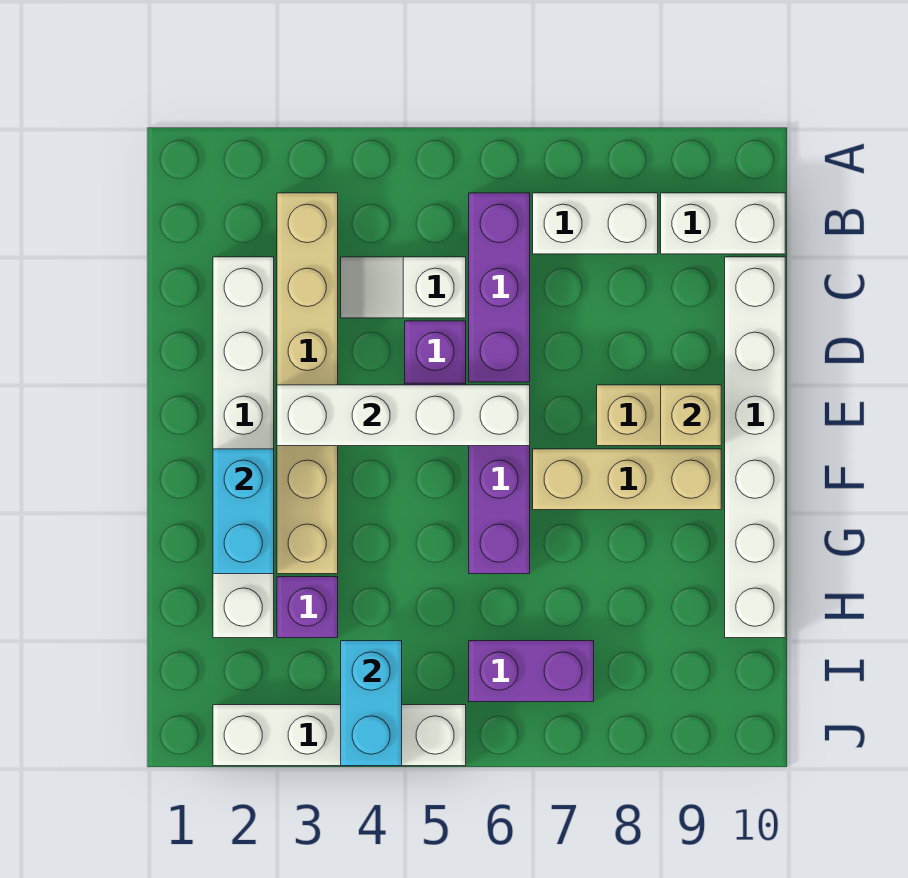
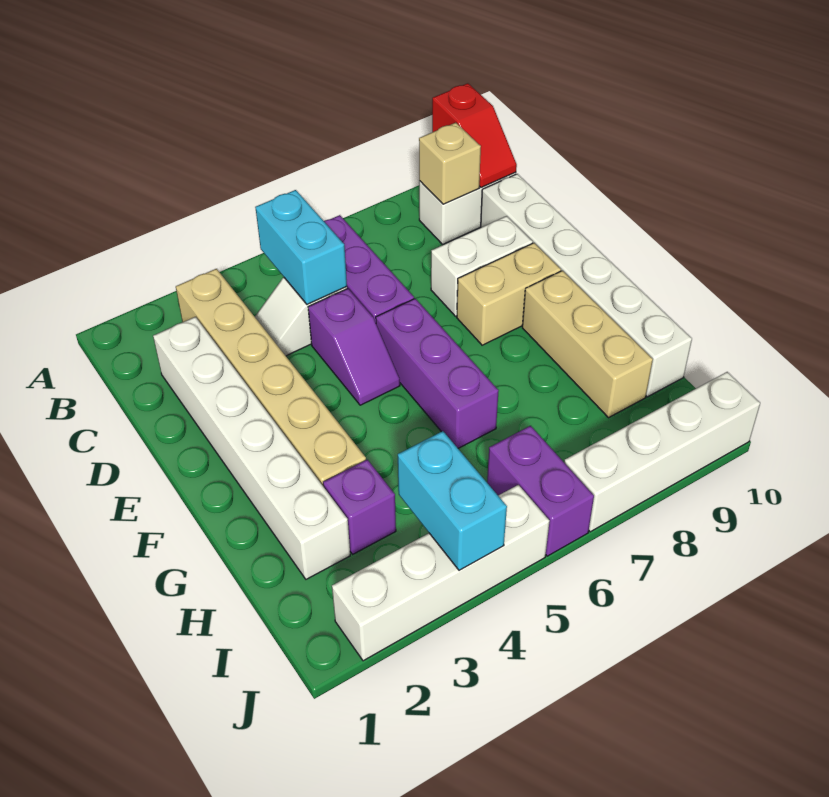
none -> red slope A10:B10 level 2 top A
white brick B7:B8 level 1 -> white brick D8:D9 level 1
white brick E3:E6 level 2 -> white brick J7:J10 level 1
tan brick E9 level 2 -> tan brick B9 level 2
cyan brick F2:G2 level 2 -> cyan brick B5:C5 level 2
tan brick F7:F9 level 1 -> tan brick F9:H9 level 1
purple brick I6:I7 level 1 -> purple brick I6:J6 level 1

